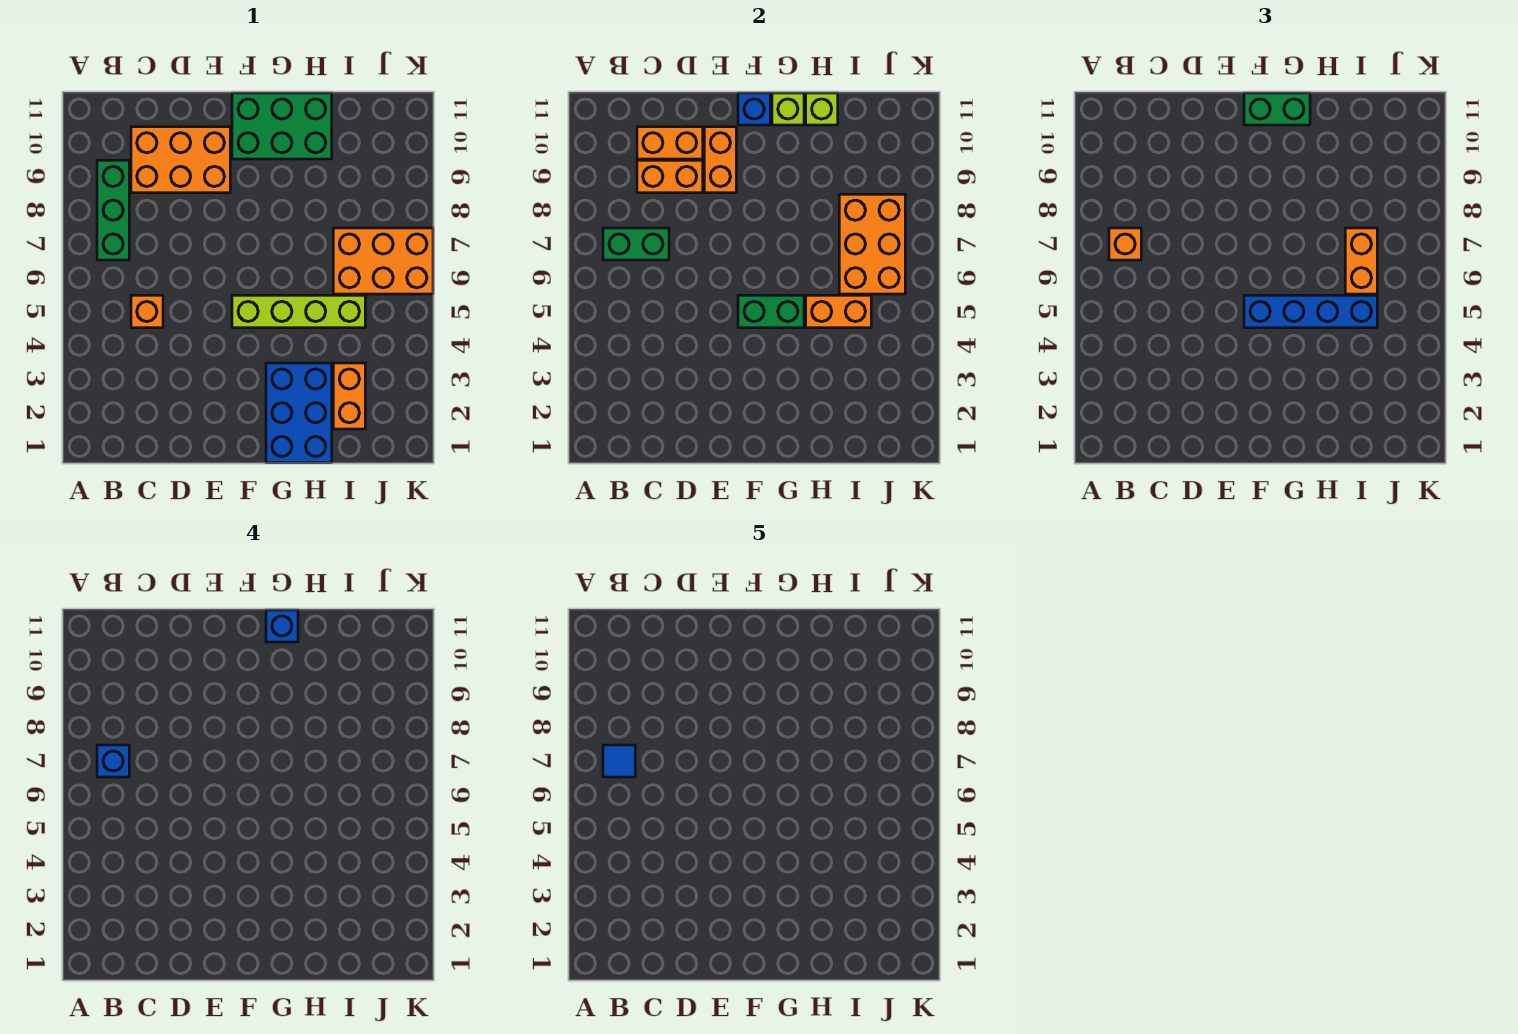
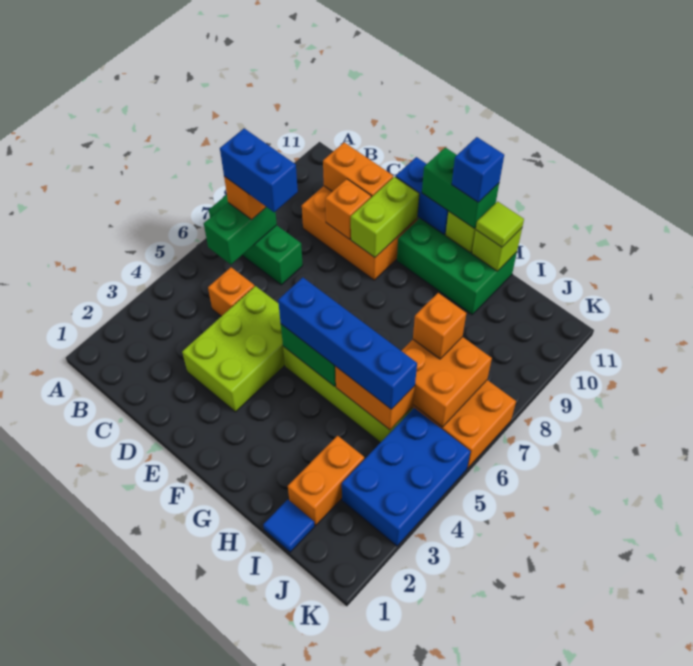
green brick B7:B9 level 1 -> green brick A7:C7 level 1
green brick B7:C7 level 2 -> green brick B6:B7 level 2
blue brick B7 level 4 -> blue brick B7:C7 level 4
blue tile B7 level 5 -> blue tile I1 level 1
orange brick C9:D9 level 2 -> orange brick D9 level 2
none -> lime brick D3:E5 level 1
orange brick E9:E10 level 2 -> lime brick E9:E10 level 2
blue brick F11 level 2 -> blue brick E11:F11 level 2
blue brick G1:H3 level 1 -> blue brick J3:K5 level 1
none -> lime tile H11 level 3
orange brick I6:J8 level 2 -> orange brick I6:J7 level 2
orange brick I6:I7 level 3 -> orange brick I7 level 3

